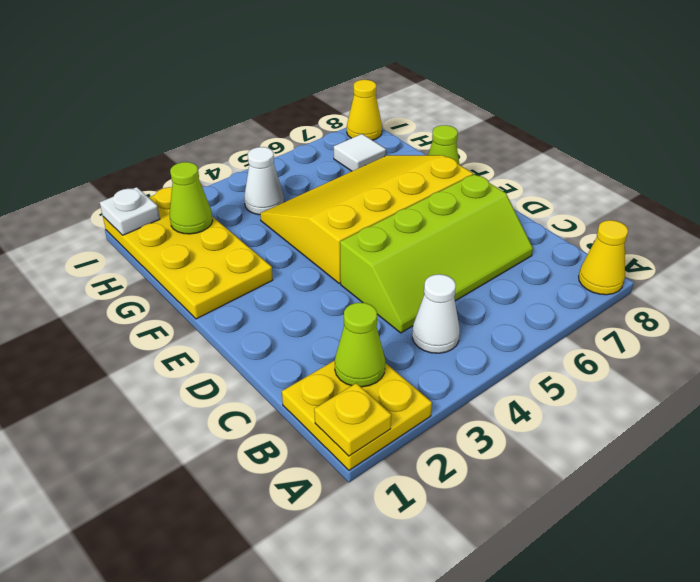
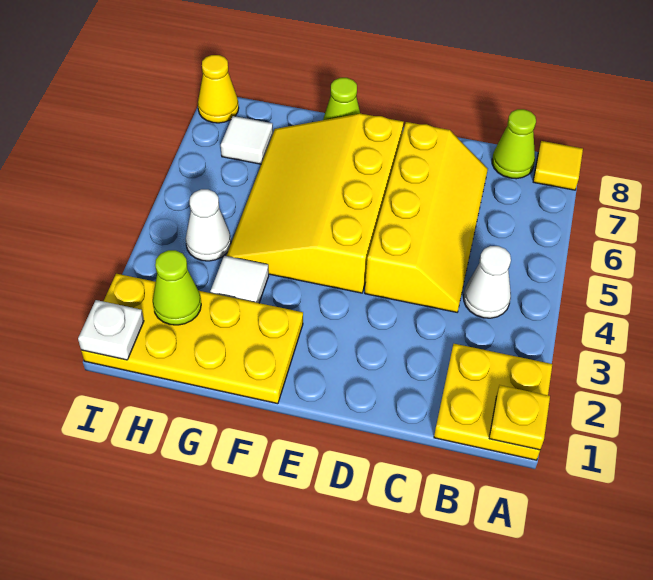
yellow cone A8 level 1 -> yellow tile A8 level 1
lime cone B2 level 2 -> lime cone B8 level 1
lime slope C4:D7 level 1 top D -> yellow slope C4:D7 level 1 top D
none -> white tile G3 level 1

